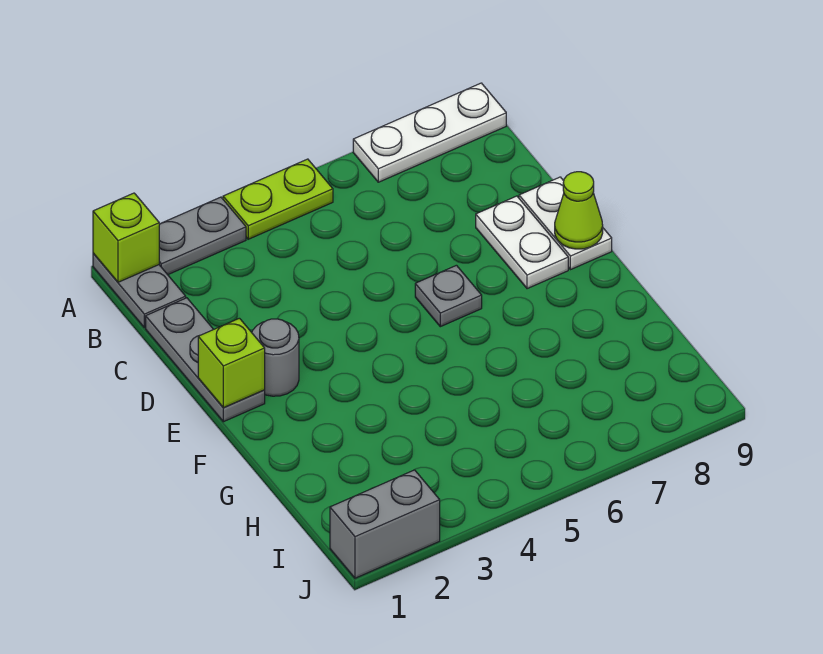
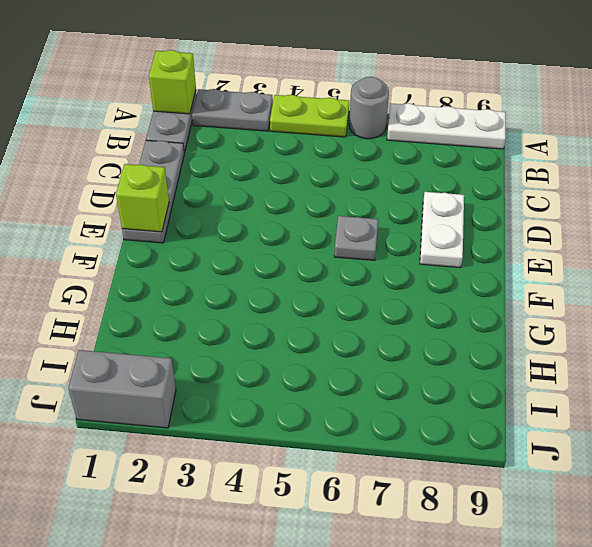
white plate D9:E9 level 1 -> none
grey round brick E2 level 1 -> grey round brick A6 level 1
lime cone E9 level 2 -> none

